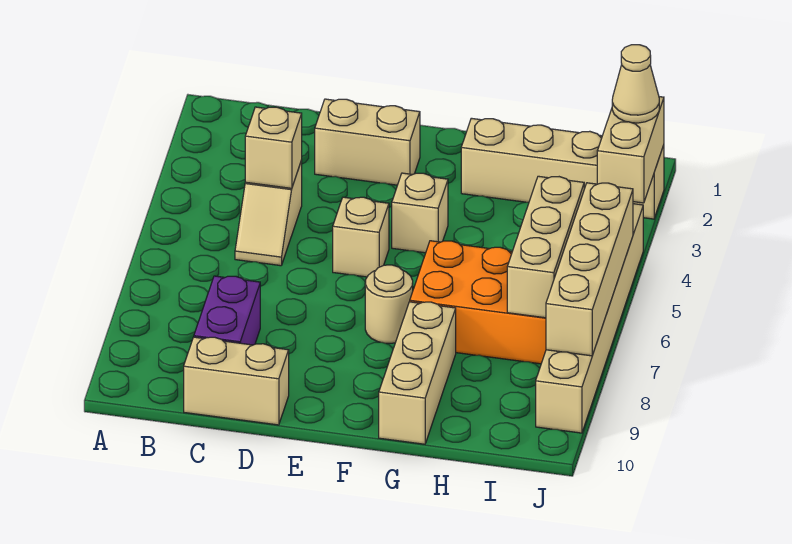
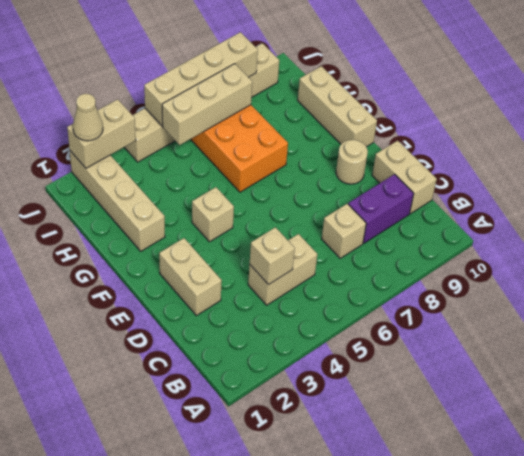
tan slope C4:C5 level 1 top 4 -> tan brick C4:C5 level 1
tan brick E5 level 1 -> tan brick C7 level 1
tan round brick F7 level 1 -> tan round brick E9 level 1
tan brick G8:G10 level 1 -> tan brick F10:H10 level 1

